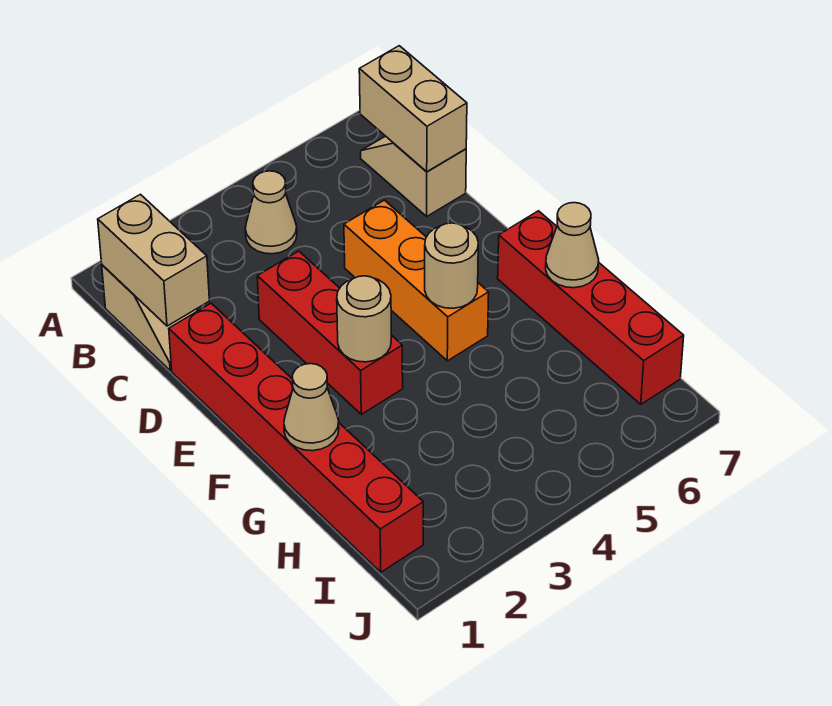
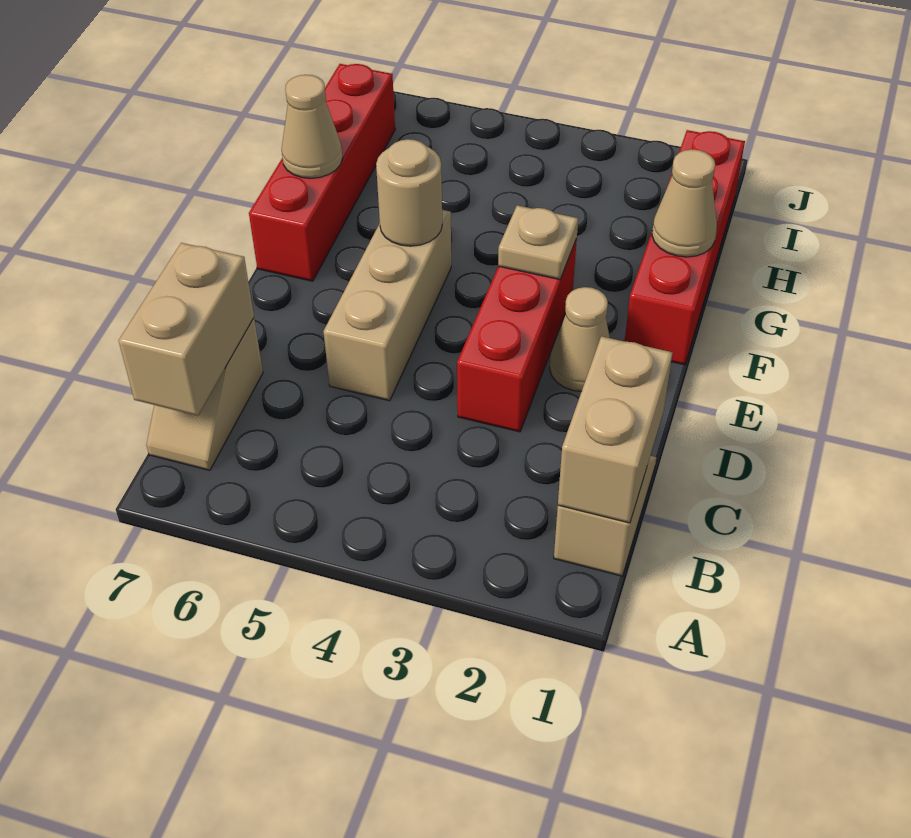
tan cone B4 level 1 -> tan cone E2 level 1
red brick D1:I1 level 1 -> red brick F1:I1 level 1
orange brick D5:F5 level 1 -> tan brick D5:F5 level 1
tan round brick F3 level 2 -> tan plate F3 level 2

